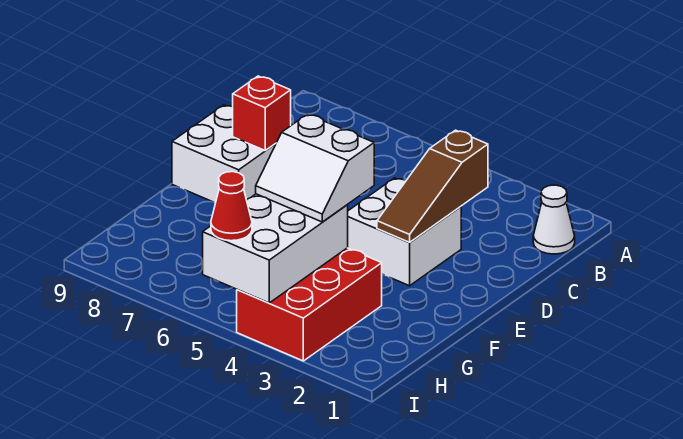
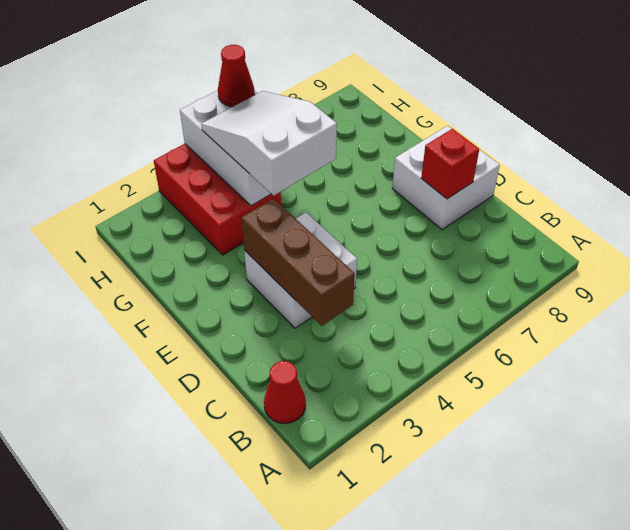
white cone B1 level 1 -> red cone B1 level 1
brown slope C3:E3 level 2 top C -> brown brick C3:E3 level 2
white slope F4:G5 level 3 top F -> white slope F4:H5 level 3 top F

